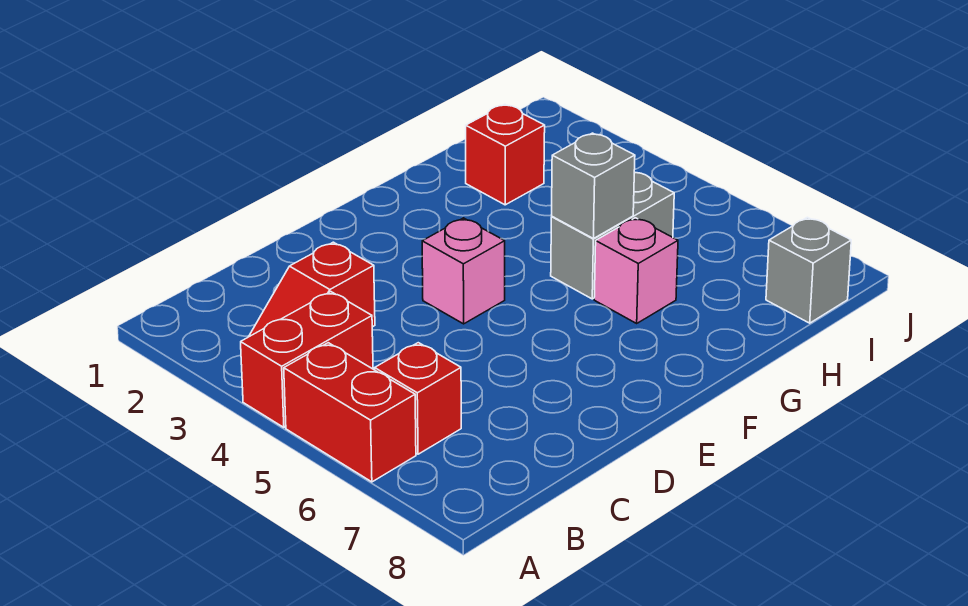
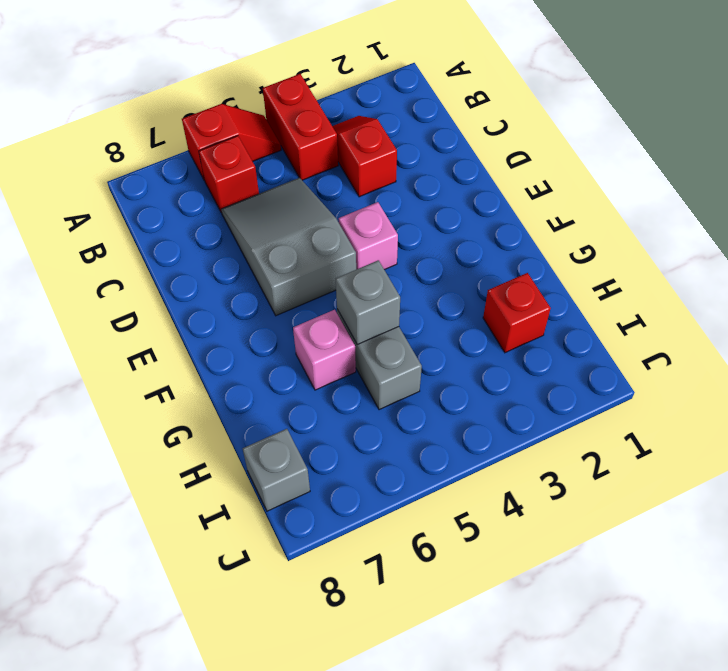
red brick A5:A6 level 1 -> red slope A5:A6 level 1 top 6
none -> grey slope C5:E6 level 1 top E

